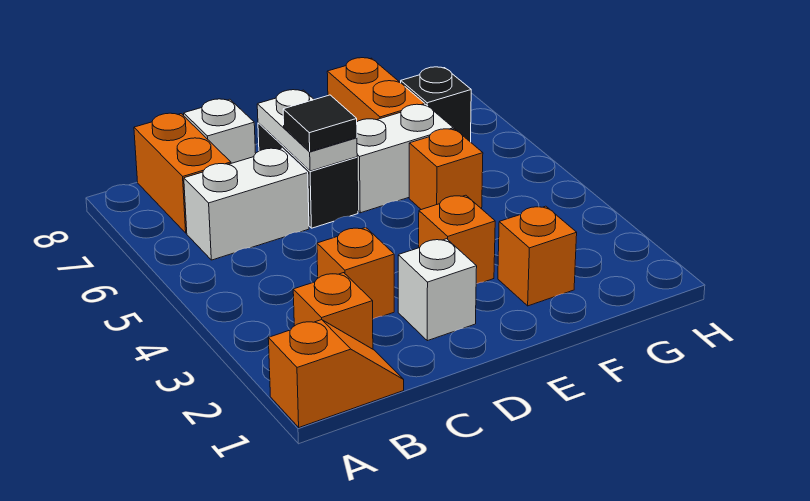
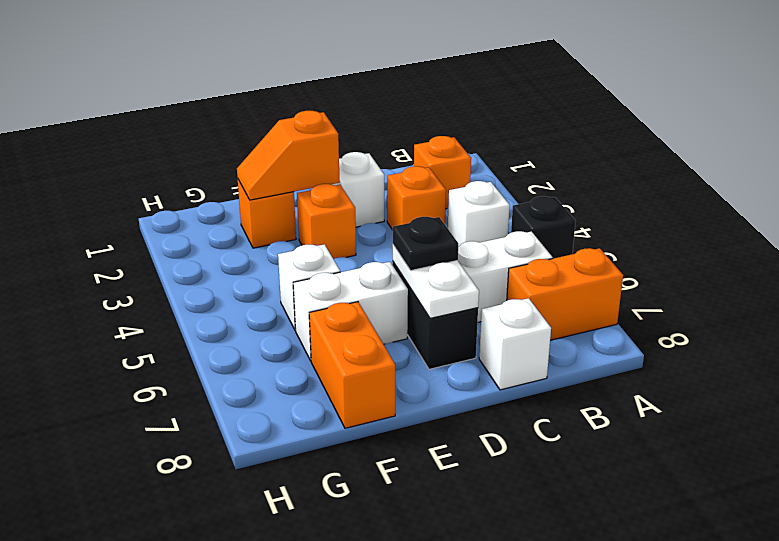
orange slope A1:B1 level 1 top A -> orange slope E2:F2 level 2 top E
none -> white brick B4 level 1
orange brick B7:B8 level 1 -> orange brick A7:B7 level 1
black tile D6 level 3 -> black plate D6 level 3
orange brick F5 level 1 -> white brick F5 level 1
black brick G7 level 1 -> black brick A5 level 1

